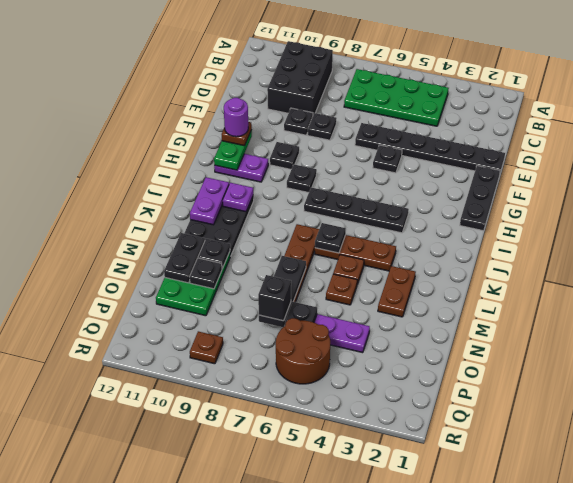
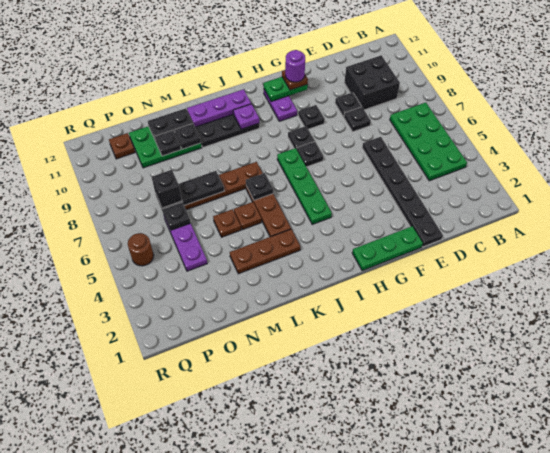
black brick B9:D10 level 1 -> black brick C9:D10 level 1
black plate F1:H1 level 1 -> green plate F1:H1 level 1
black plate F5 level 1 -> black plate H7 level 1
black plate I4:I7 level 1 -> green plate I4:I7 level 1
purple plate J11:K11 level 2 -> purple plate J11:L11 level 2
brown plate L3:M3 level 1 -> brown plate K3:M3 level 1
brown round brick P5:Q6 level 1 -> brown round brick Q5 level 1
brown plate Q9 level 1 -> brown plate P11 level 1

